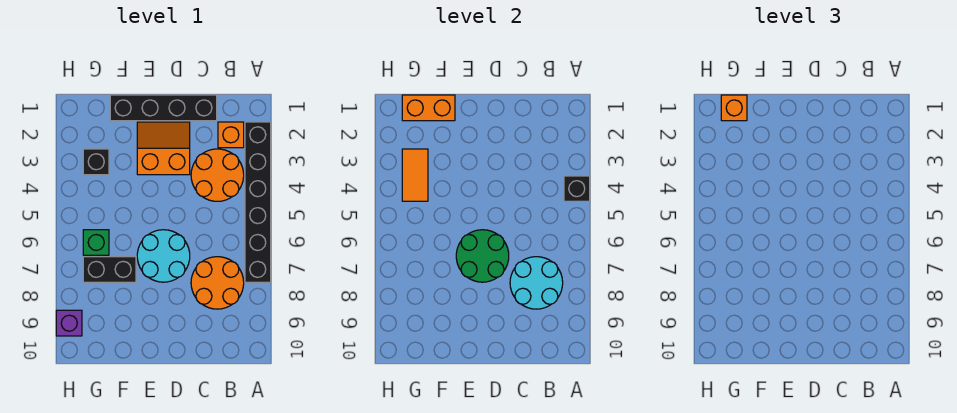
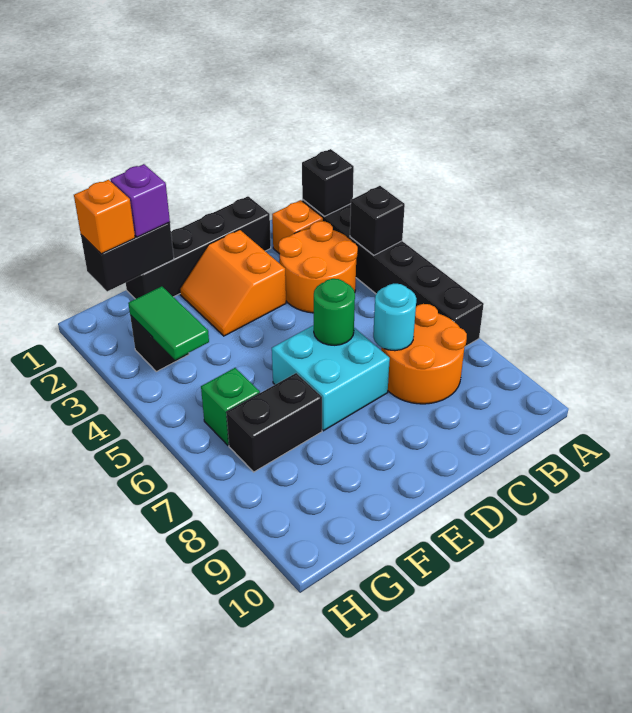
none -> black brick A2 level 2
cyan round brick B7:C8 level 2 -> cyan round brick C7 level 2
orange slope D2:E3 level 1 top 3 -> orange slope D2:E3 level 1 top D
cyan round brick D6:E7 level 1 -> cyan brick D6:E7 level 1
green round brick D6:E7 level 2 -> green round brick D6 level 2
orange brick F1:G1 level 2 -> black brick F1:G1 level 2
orange tile G3:G4 level 2 -> green tile G3:G4 level 2
purple brick H9 level 1 -> purple brick F1 level 3

